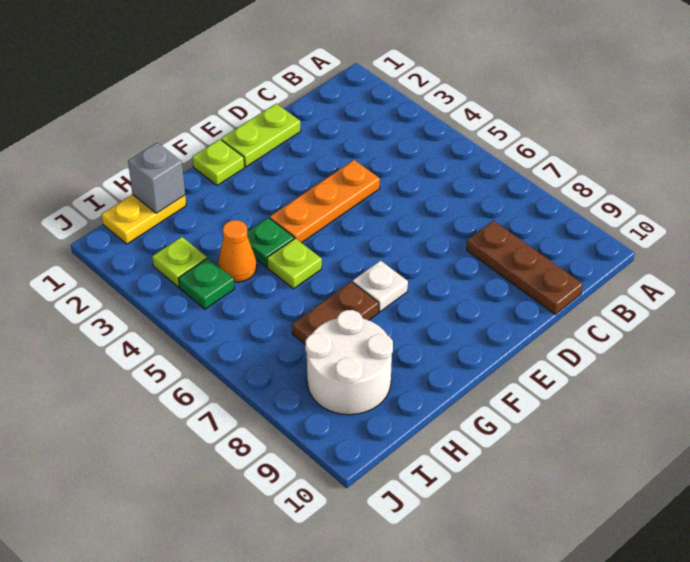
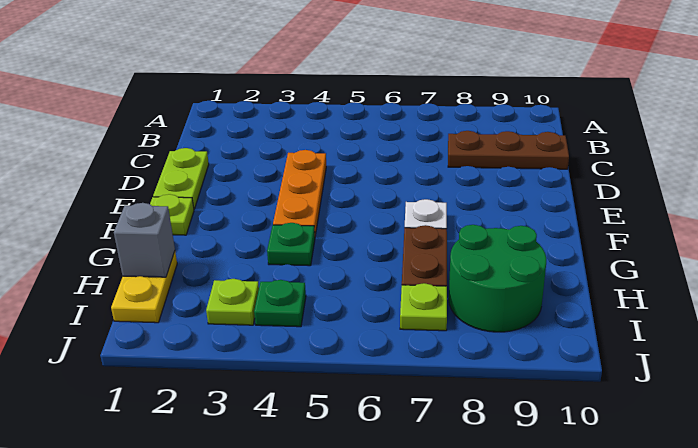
lime plate G5 level 1 -> lime plate I7 level 1
orange cone H4 level 1 -> none
white round brick H8:I9 level 1 -> green round brick H8:I9 level 1

